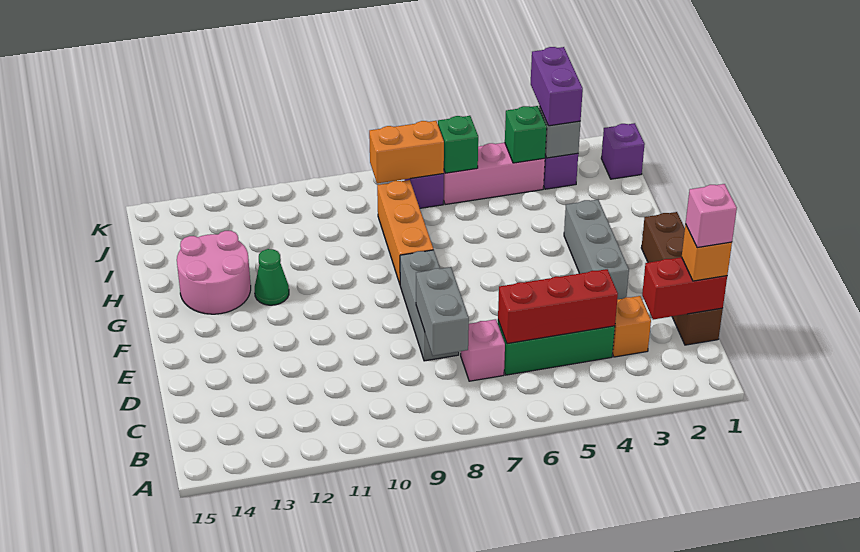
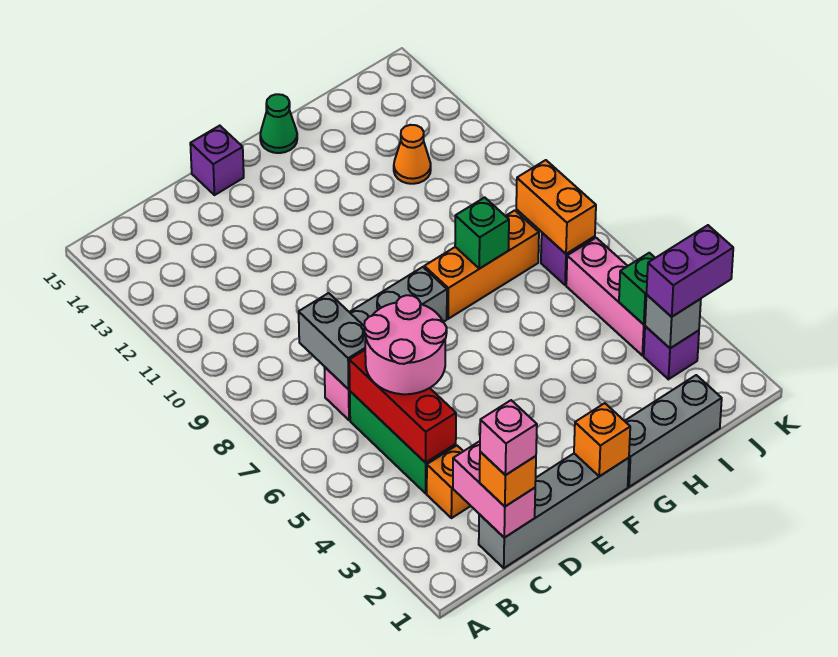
brown brick C1:F1 level 1 -> grey brick C1:F1 level 1
red brick C1:C2 level 2 -> pink brick C1:C2 level 2
grey brick C8:D8 level 2 -> grey brick C7:C8 level 2
grey brick E3:G3 level 1 -> grey brick G1:I1 level 1
none -> orange brick F1 level 2
green cone G12 level 1 -> green cone G15 level 1
pink round brick G13:H14 level 1 -> pink round brick C5:D6 level 3
none -> orange cone I12 level 1
purple brick J1 level 1 -> purple brick E15 level 1
green brick J6 level 2 -> green brick H8 level 2

